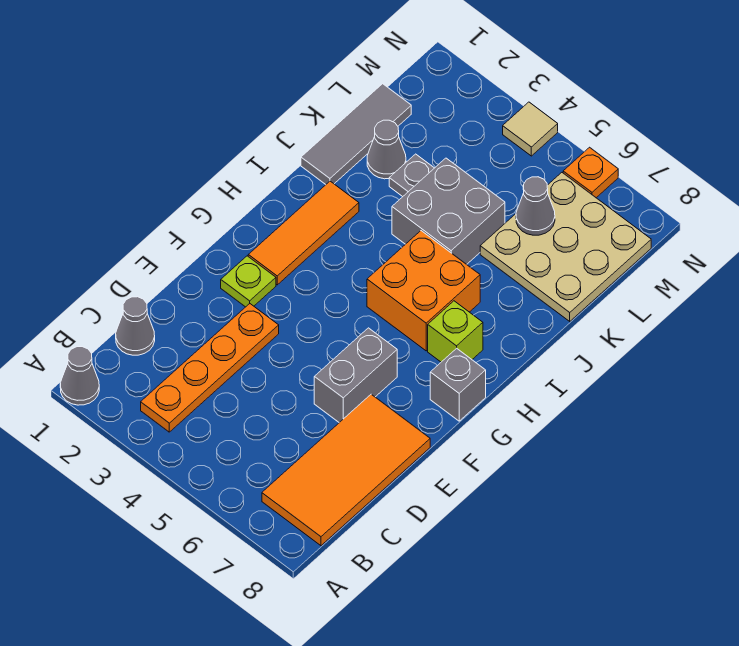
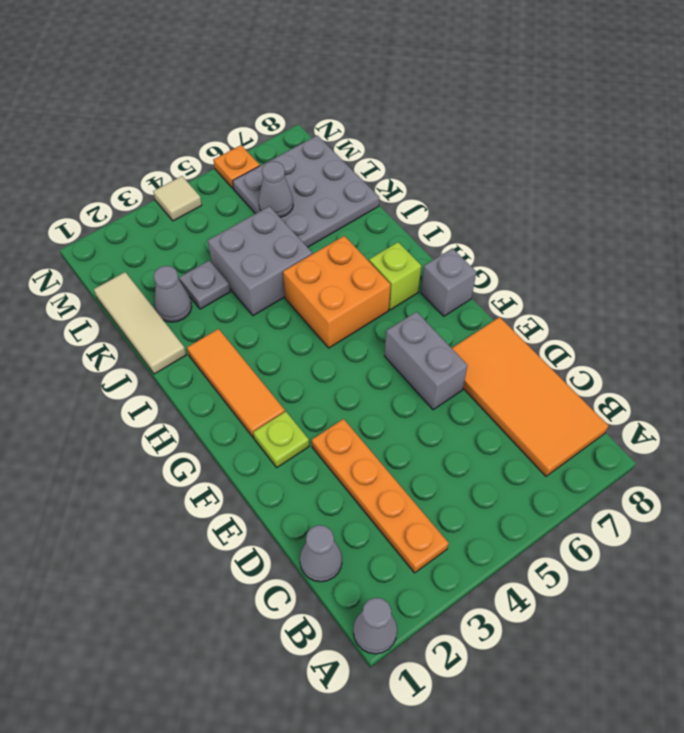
grey tile J1:L1 level 1 -> tan tile J1:L1 level 1
tan plate K6:M8 level 1 -> grey plate K6:M8 level 1

